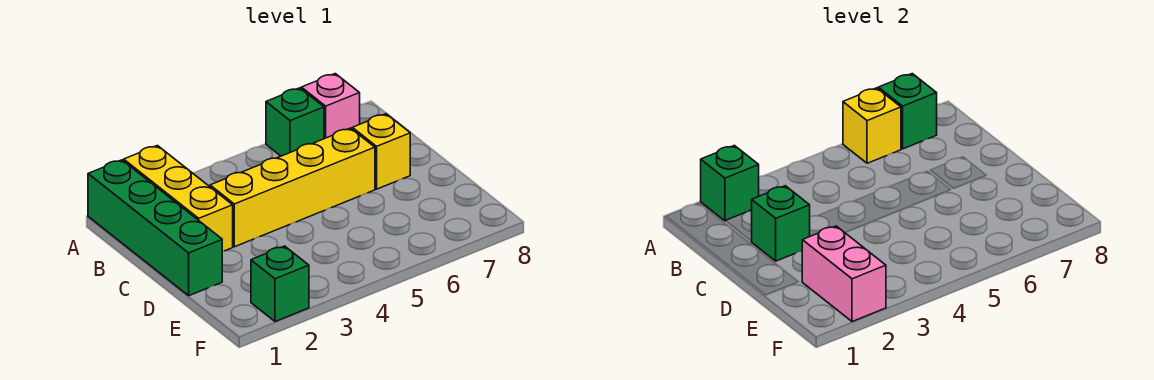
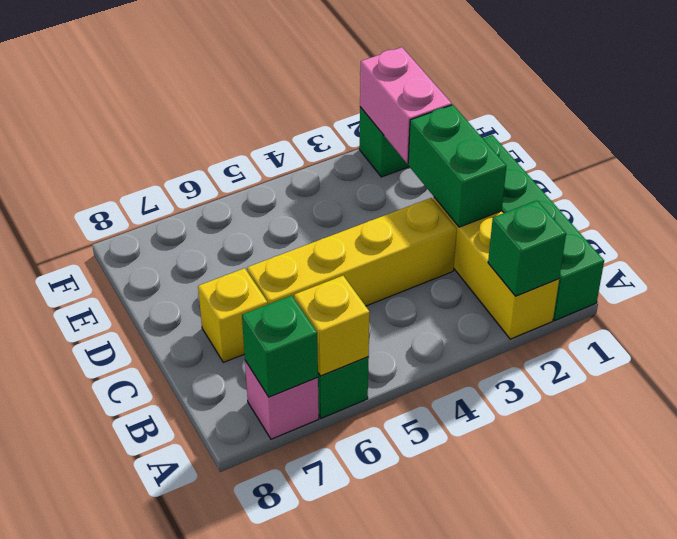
green brick C2 level 2 -> green brick C2:D2 level 2

